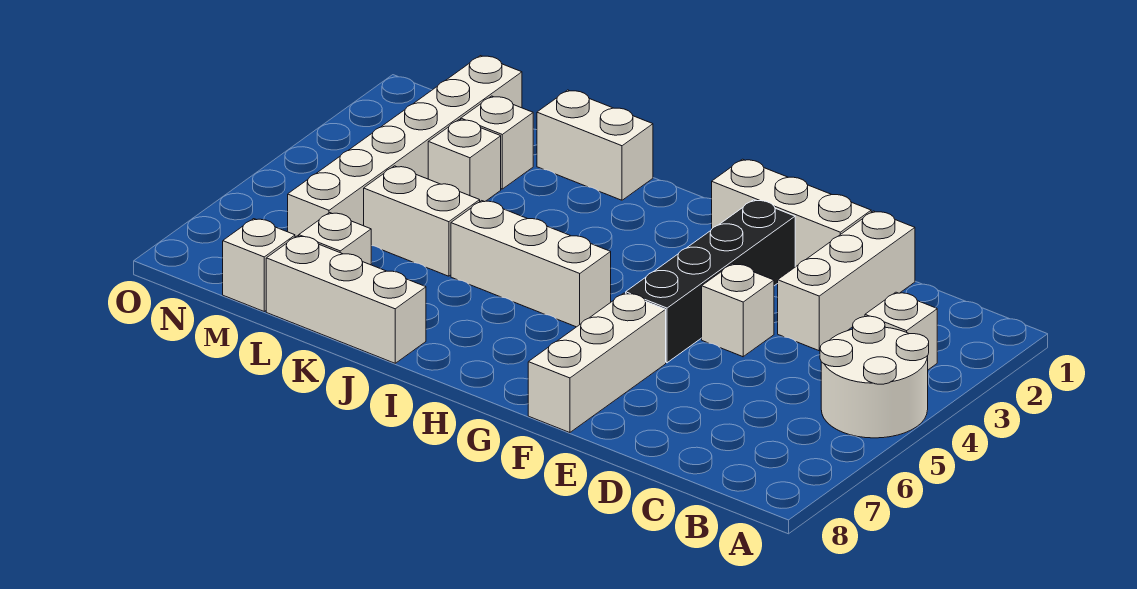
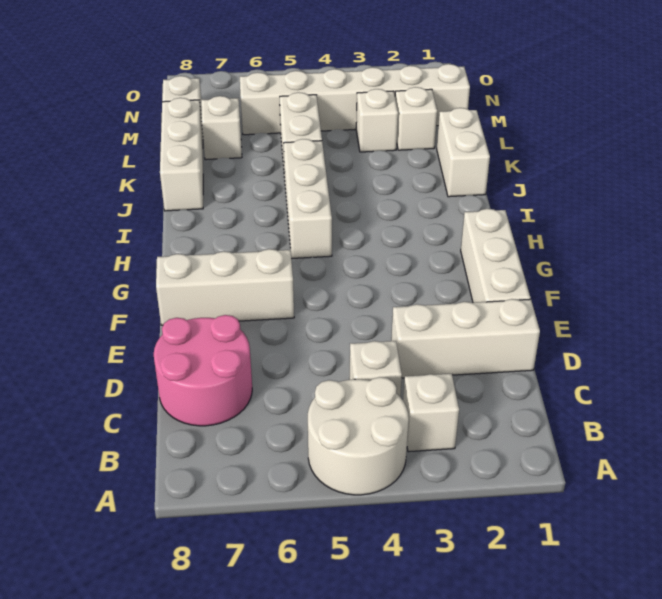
none -> pink round brick C7:D8 level 1
white brick E4 level 1 -> white brick C4 level 1
black brick F2:F5 level 1 -> none

